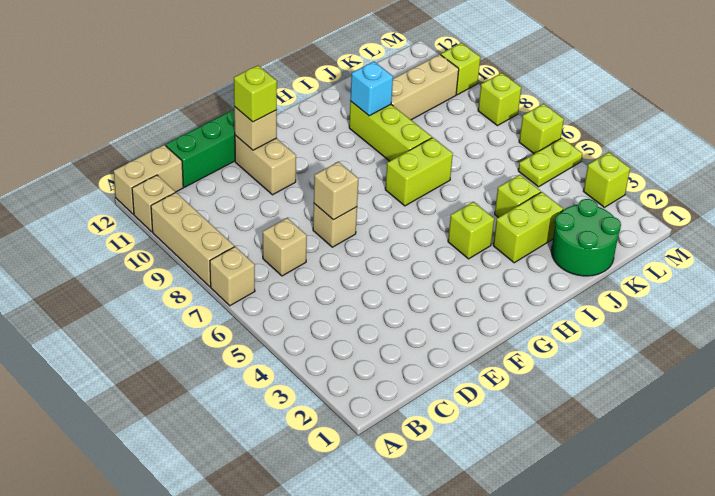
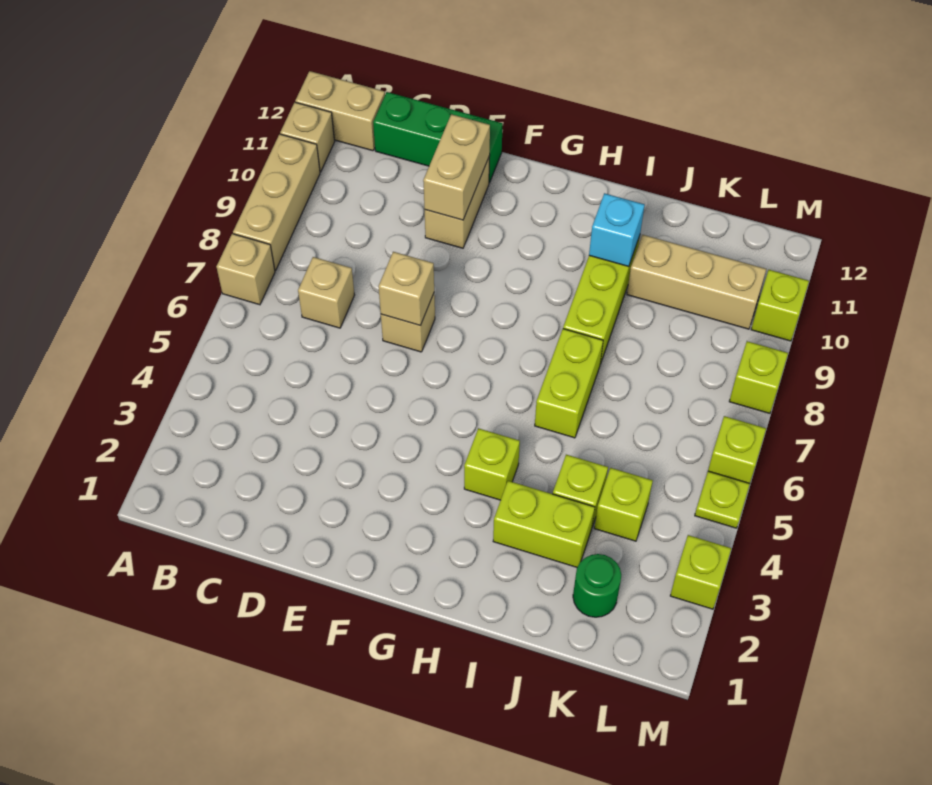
tan brick E11 level 2 -> tan brick E10:E11 level 2
lime brick E11 level 3 -> lime brick K4 level 1
lime brick H7:I7 level 1 -> lime brick I6:I7 level 1
green round brick J1:K2 level 1 -> green round brick K2 level 1
lime plate L5:M5 level 1 -> lime plate M5 level 1

